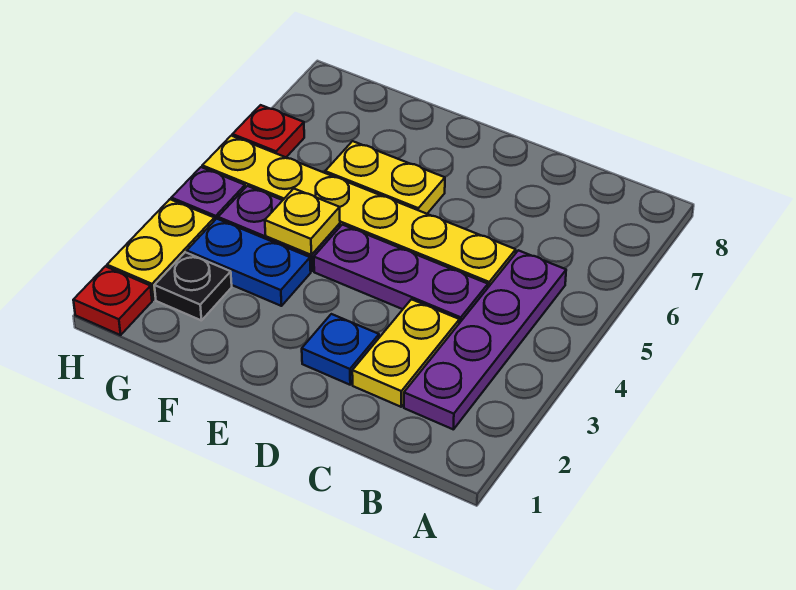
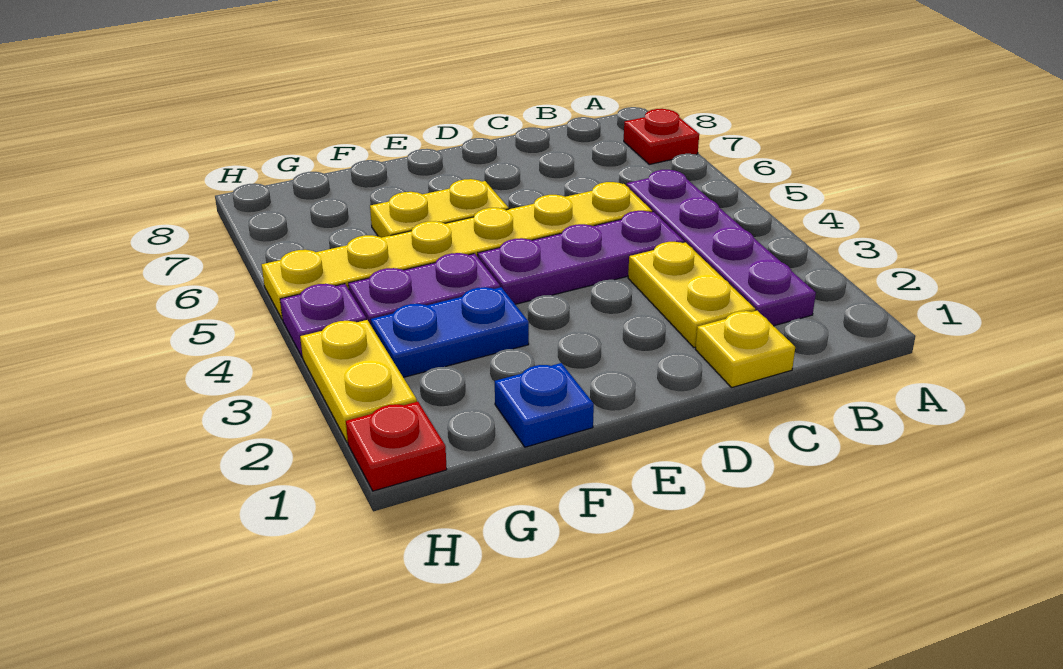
blue plate D2 level 1 -> blue plate F1 level 1
yellow plate F4 level 2 -> yellow plate C1 level 1
black plate G2 level 1 -> none
red plate H6 level 1 -> red plate A7 level 1

